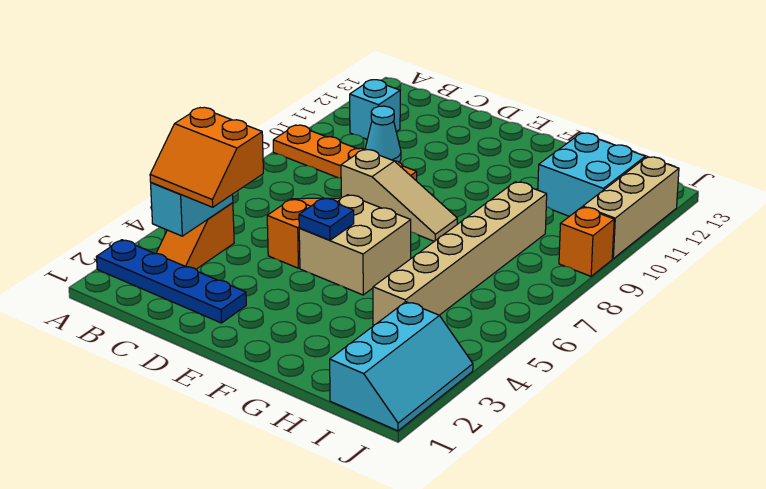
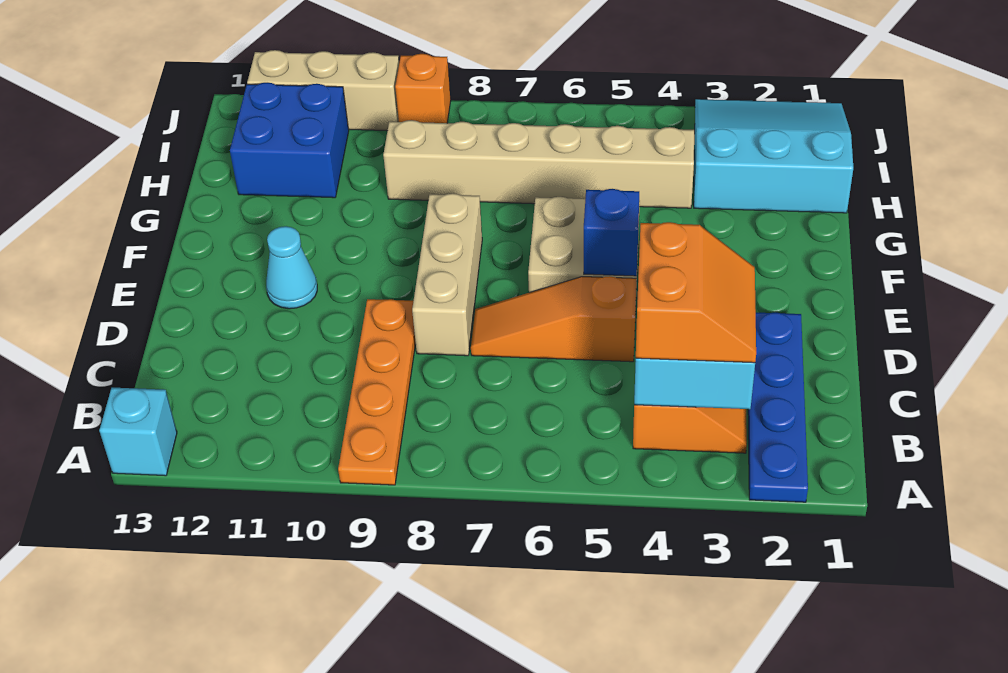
cyan brick B11 level 1 -> cyan brick A13 level 1
cyan cone C10 level 1 -> cyan cone E11 level 1
tan slope D8:F8 level 1 top D -> tan brick D8:F8 level 1
blue plate E5 level 2 -> blue brick E5 level 2
cyan brick H11:I12 level 1 -> blue brick H11:I12 level 1
cyan slope I1:J3 level 1 top I -> cyan slope H1:J3 level 1 top H

